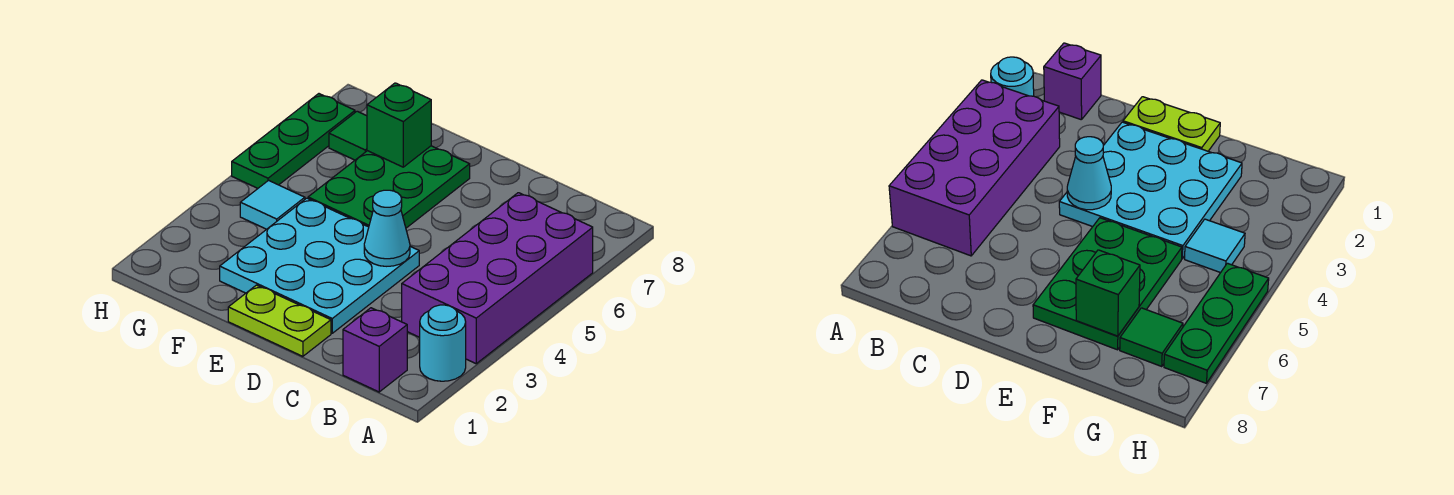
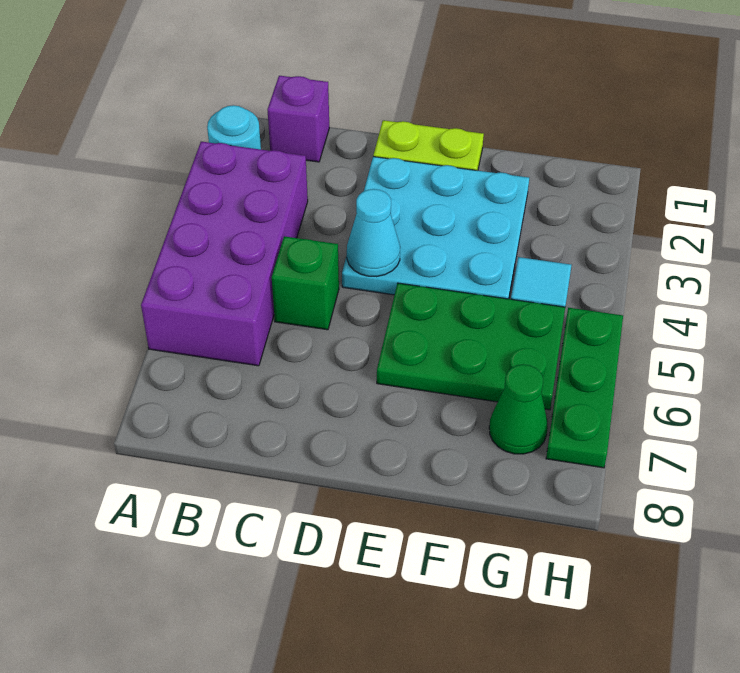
green plate E5:F7 level 1 -> green plate E5:G6 level 1
green brick F7 level 2 -> green brick C5 level 1
green tile G7 level 1 -> green cone G7 level 1

